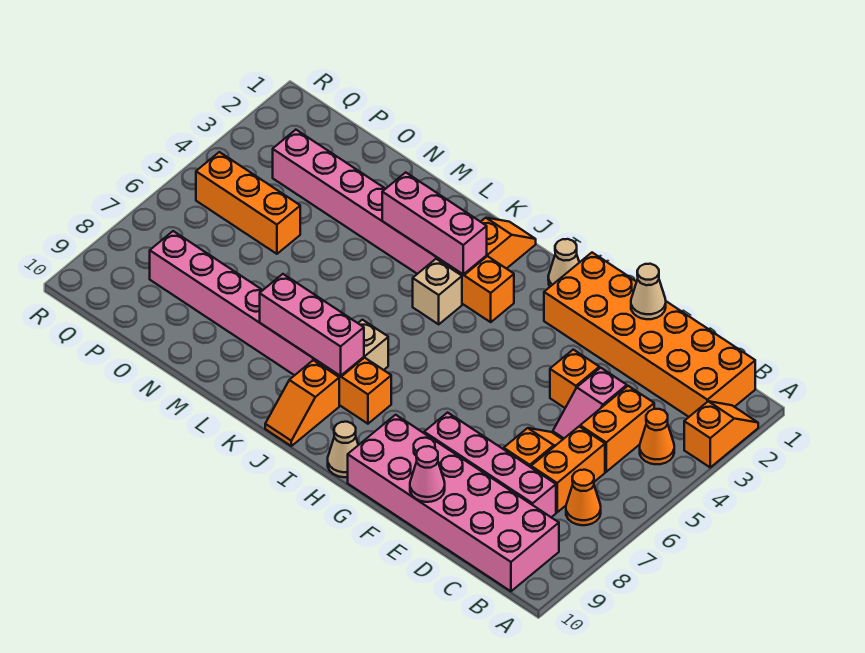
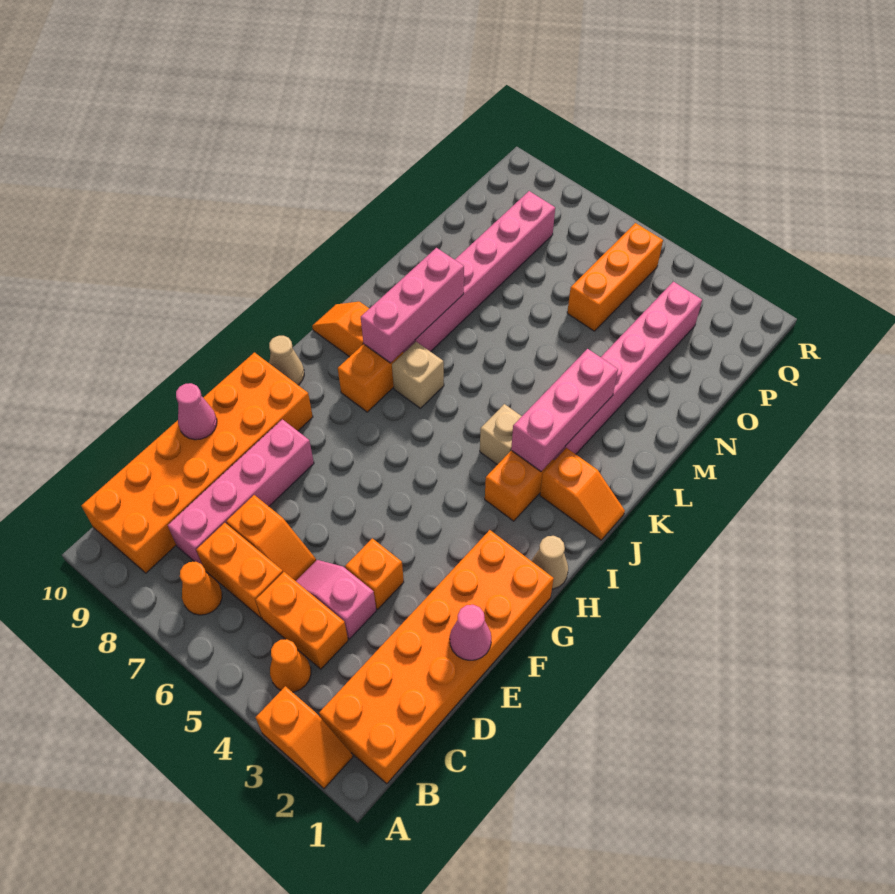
pink brick B9:G10 level 1 -> orange brick B9:G10 level 1
tan cone E1 level 2 -> pink cone E1 level 2

